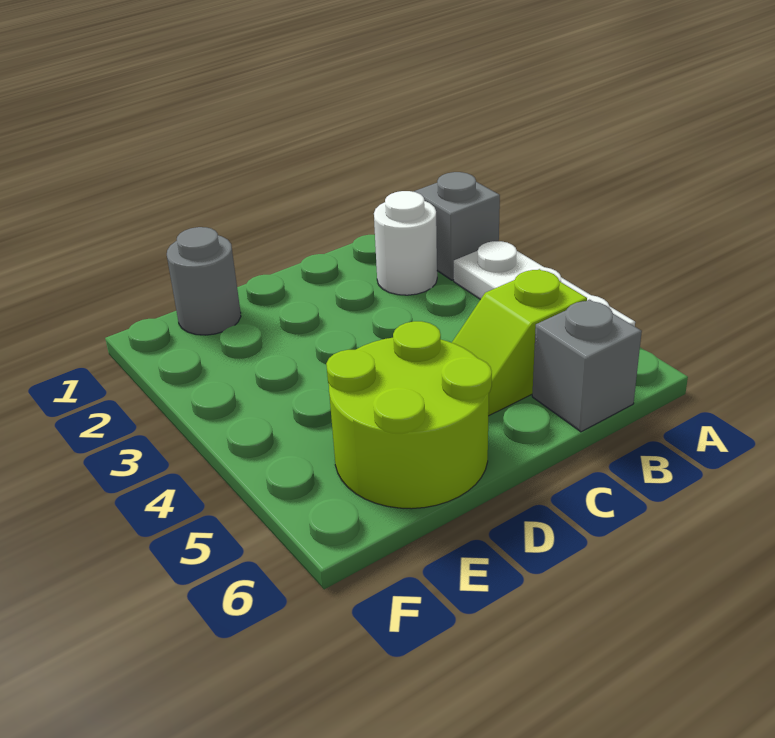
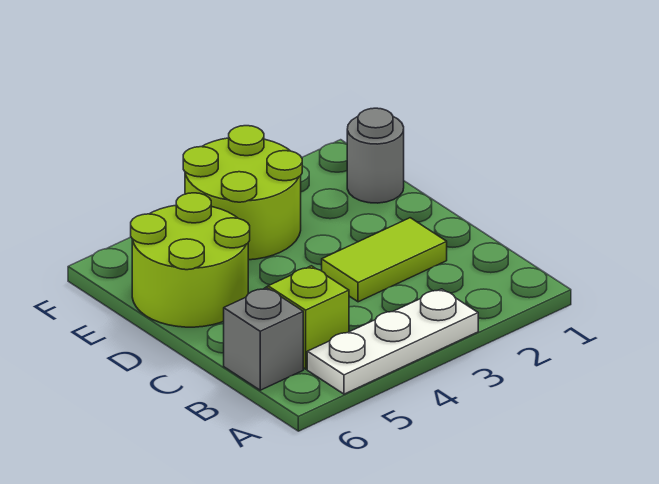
grey brick A2 level 1 -> none
white round brick B2 level 1 -> none
none -> lime tile C2:C3 level 1
none -> lime round brick E3:F4 level 1

